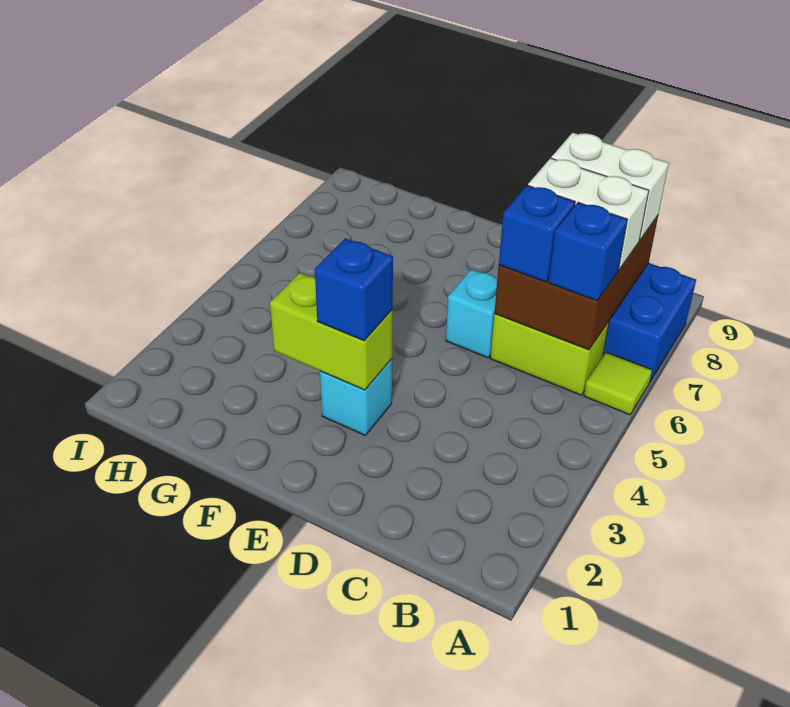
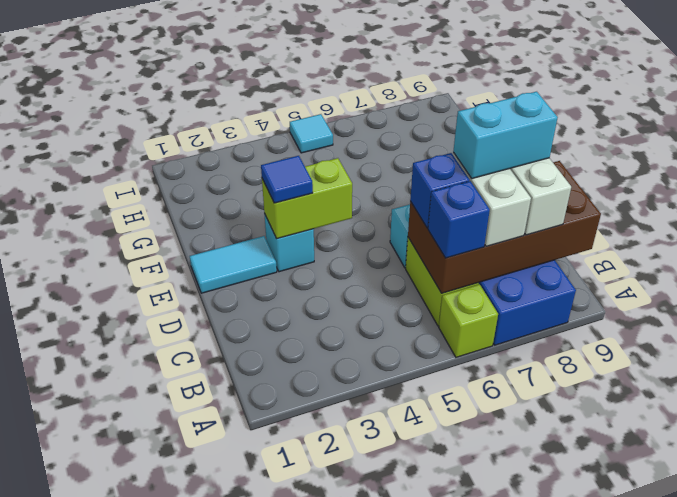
lime tile A6 level 1 -> lime brick A6 level 1
brown brick B6:C8 level 2 -> brown brick B6:C9 level 2
none -> cyan brick C7:C8 level 4
none -> cyan tile E1:E2 level 1
lime brick E3:F3 level 2 -> lime brick E3:E4 level 2
blue brick E3 level 3 -> blue tile E3 level 3
none -> cyan tile I5 level 1

